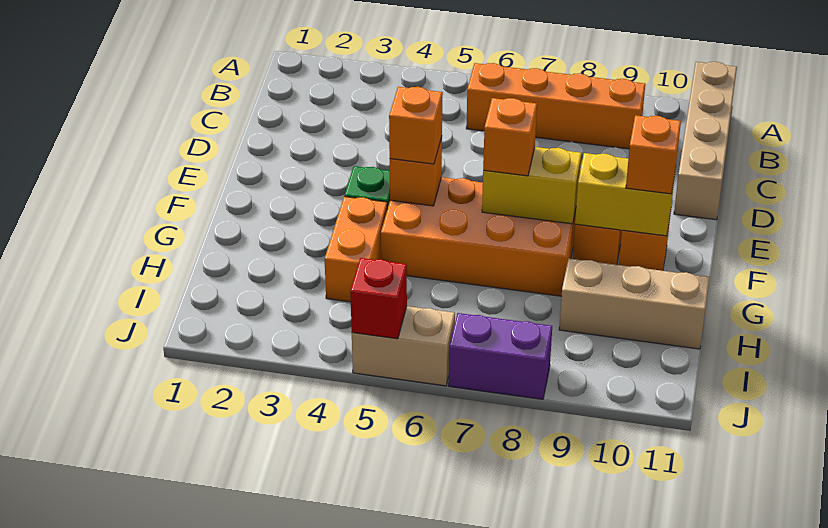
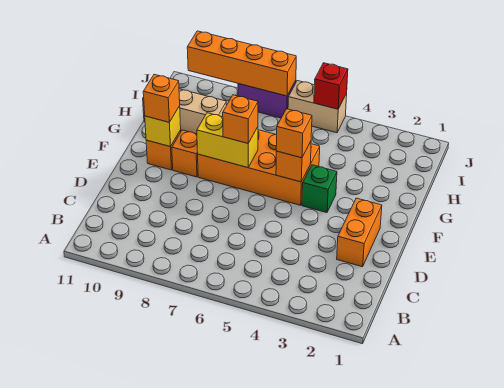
tan brick A11:D11 level 1 -> none
orange brick B6:B9 level 1 -> orange brick J7:J10 level 2
yellow brick F9:F10 level 2 -> yellow brick F10 level 2
orange brick G4:H4 level 1 -> orange brick D2:E2 level 1

